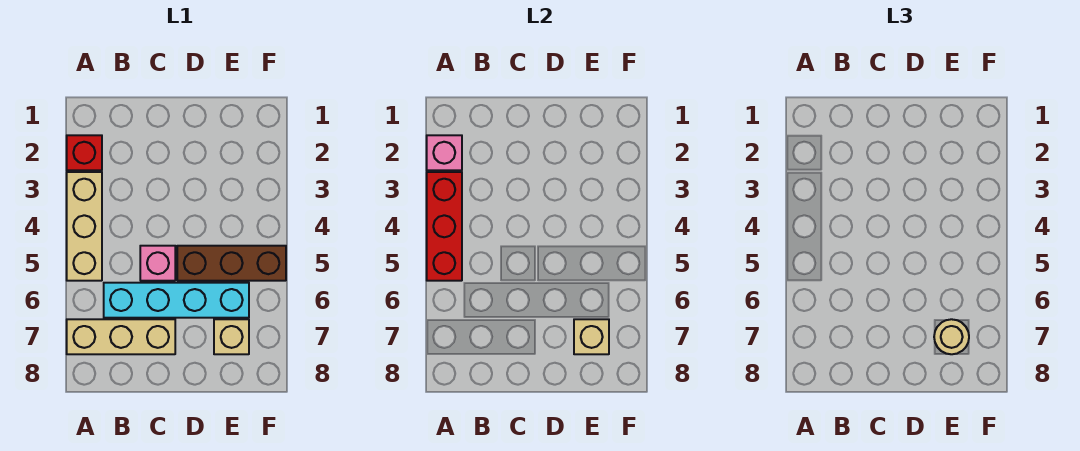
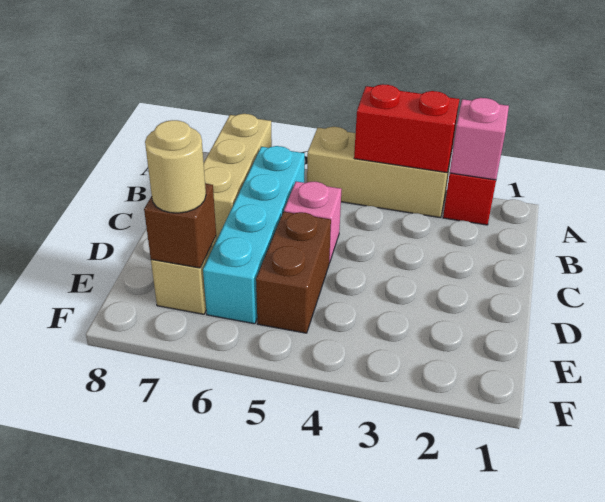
red brick A3:A5 level 2 -> red brick A3:A4 level 2
brown brick D5:F5 level 1 -> brown brick D5:E5 level 1
tan brick E7 level 2 -> brown brick E7 level 2

